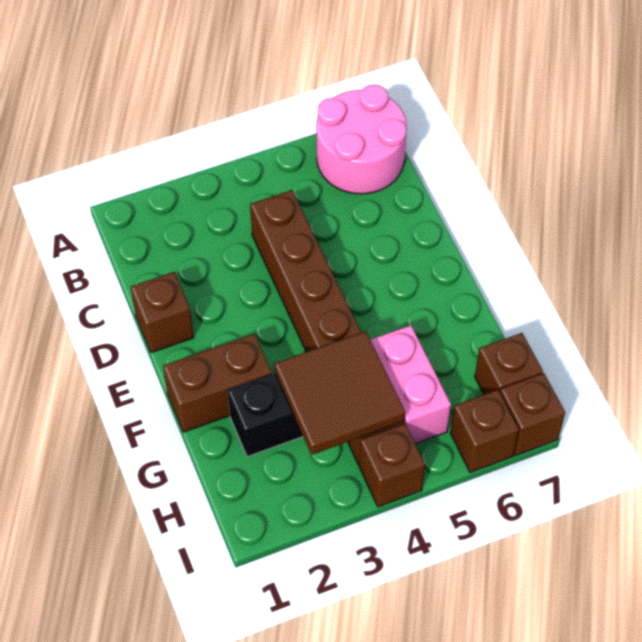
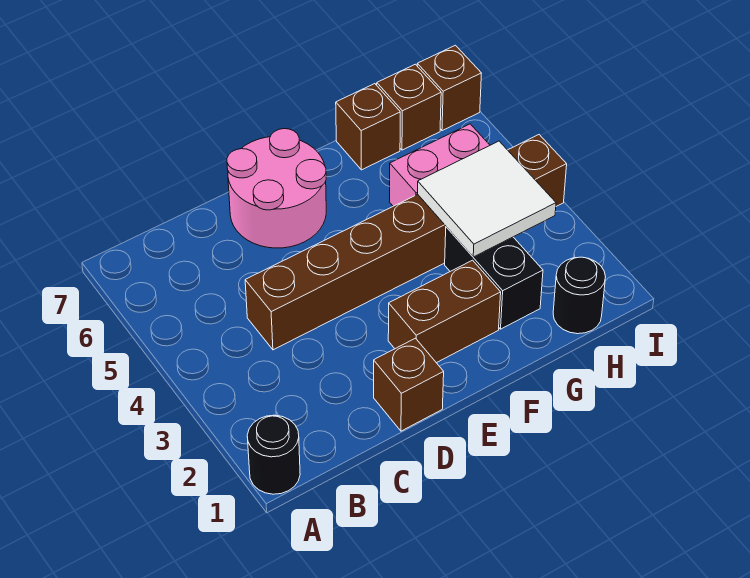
none -> black round brick A1 level 1
pink round brick A6:B7 level 1 -> pink round brick D6:E7 level 1
brown brick F1:F2 level 1 -> brown brick E2:F2 level 1
brown tile G3:H4 level 2 -> white tile G3:H4 level 2
none -> black round brick H1 level 1
brown brick I6 level 1 -> brown brick G7 level 1

